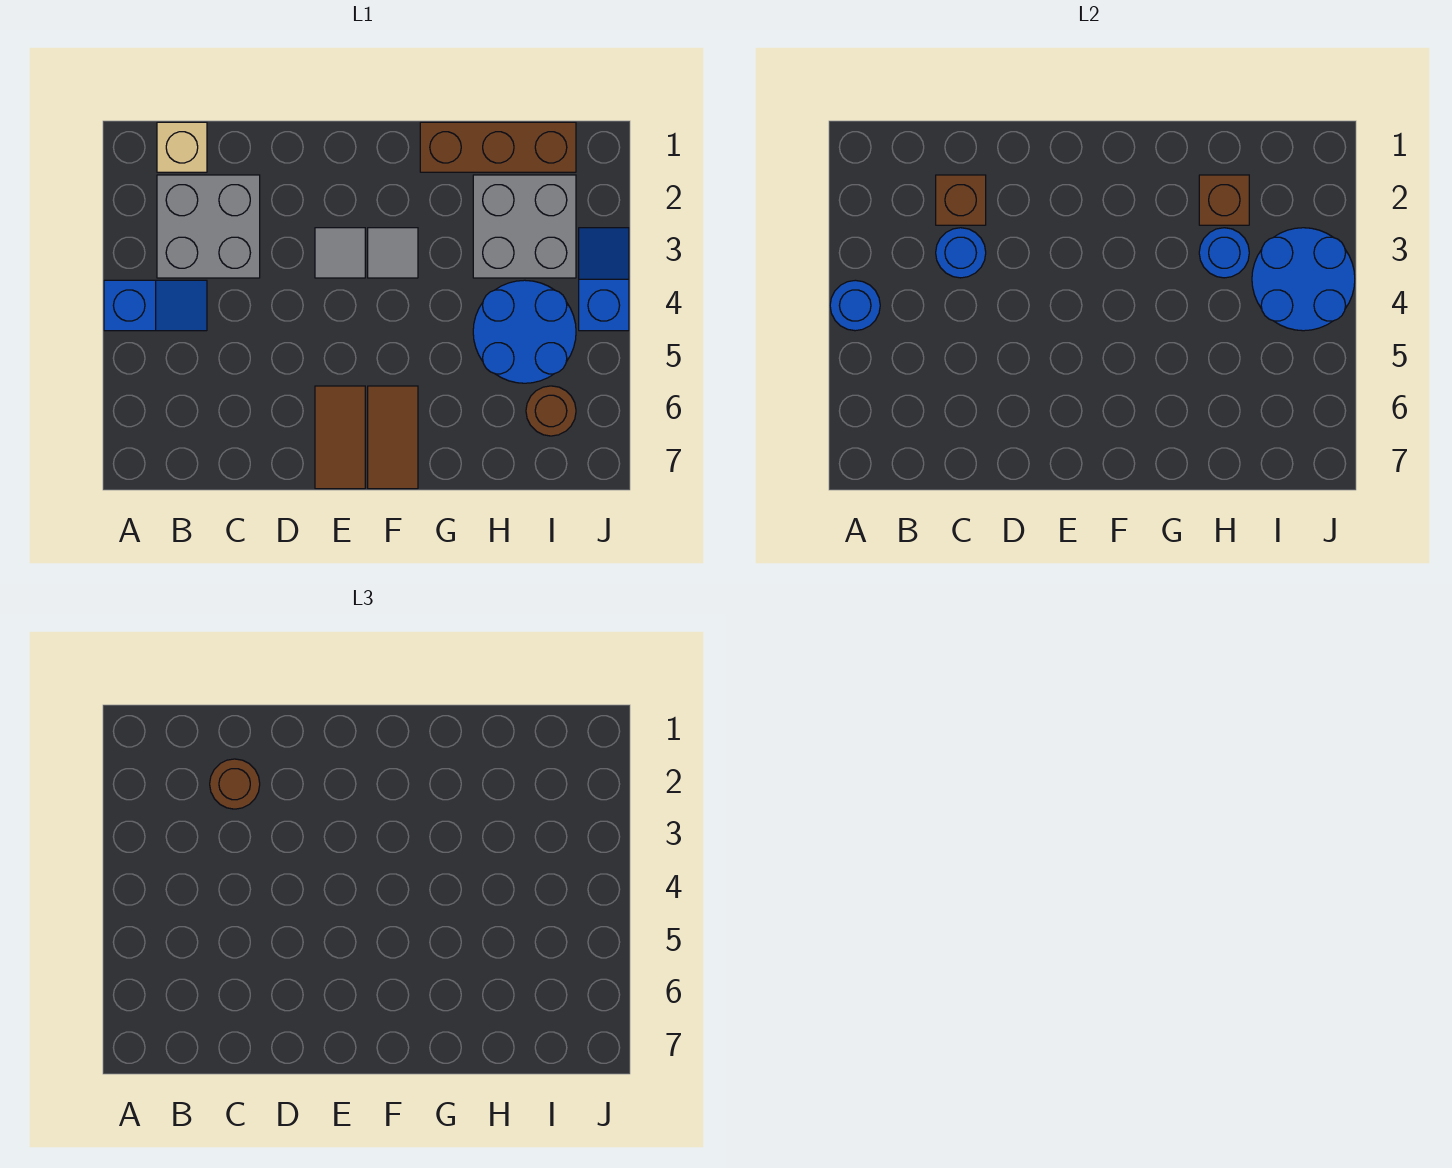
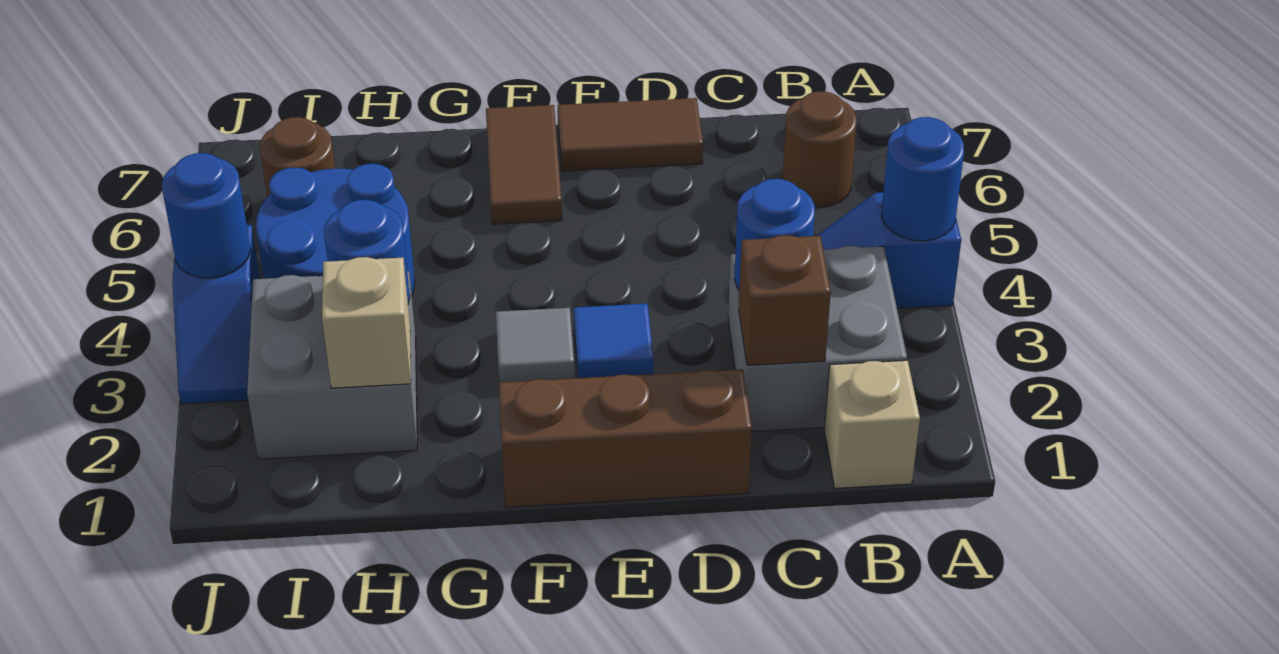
brown round brick C2 level 3 -> brown round brick B6 level 1
grey tile E3 level 1 -> blue tile E3 level 1
brown tile E6:E7 level 1 -> brown tile D7:E7 level 1
brown brick G1:I1 level 1 -> brown brick D1:F1 level 1
brown brick H2 level 2 -> tan brick H2 level 2
blue round brick I3:J4 level 2 -> blue round brick J4 level 2

